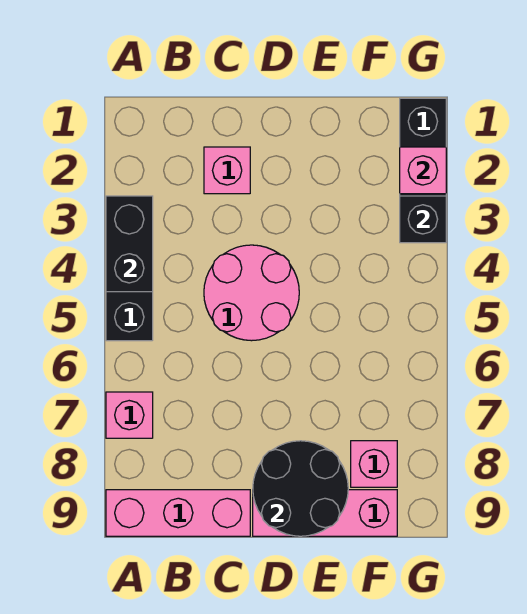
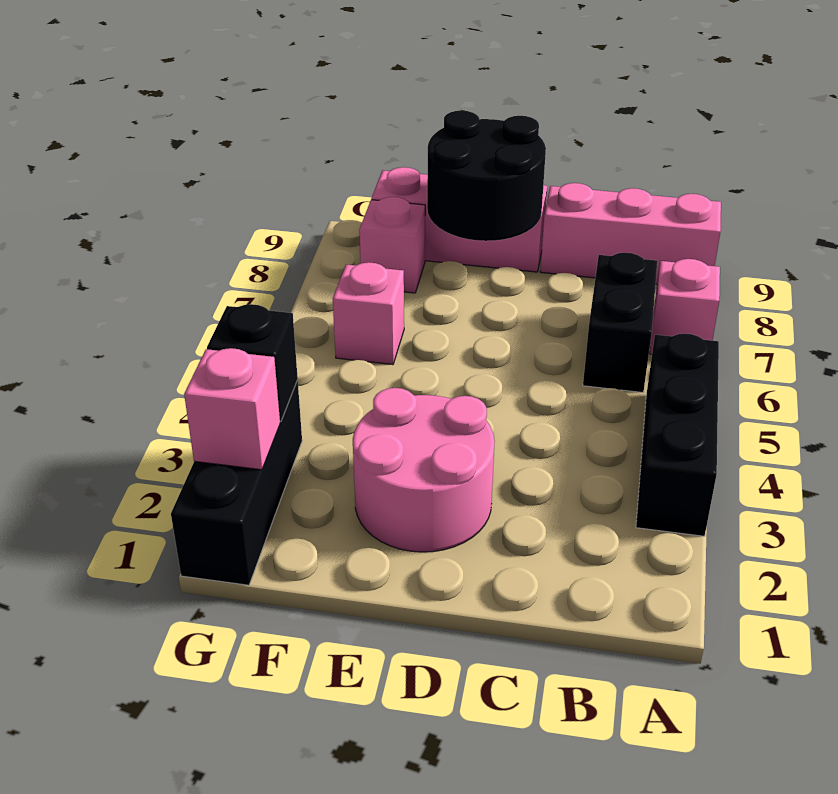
black brick A3:A4 level 2 -> black brick B6:B7 level 1
pink brick C2 level 1 -> pink brick F6 level 1
pink round brick C4:D5 level 1 -> pink round brick D2:E3 level 1

